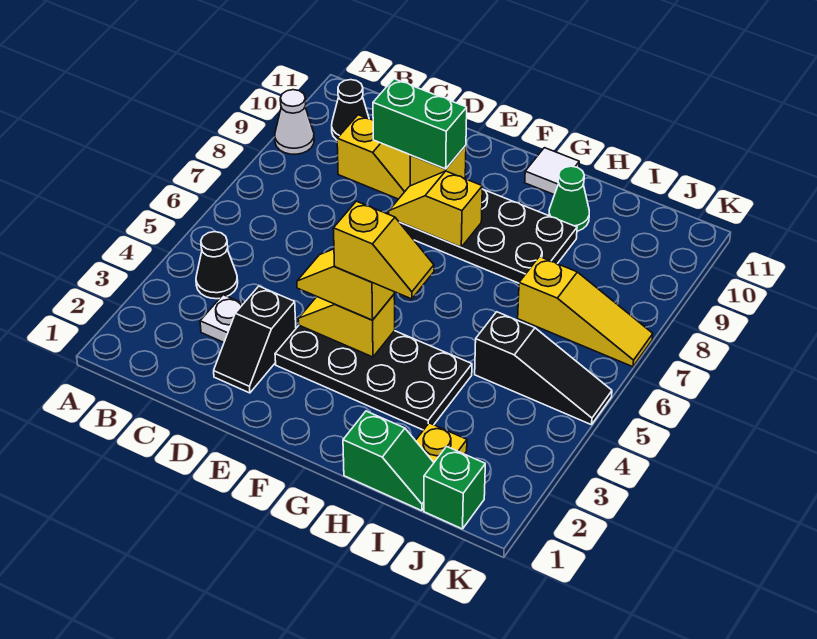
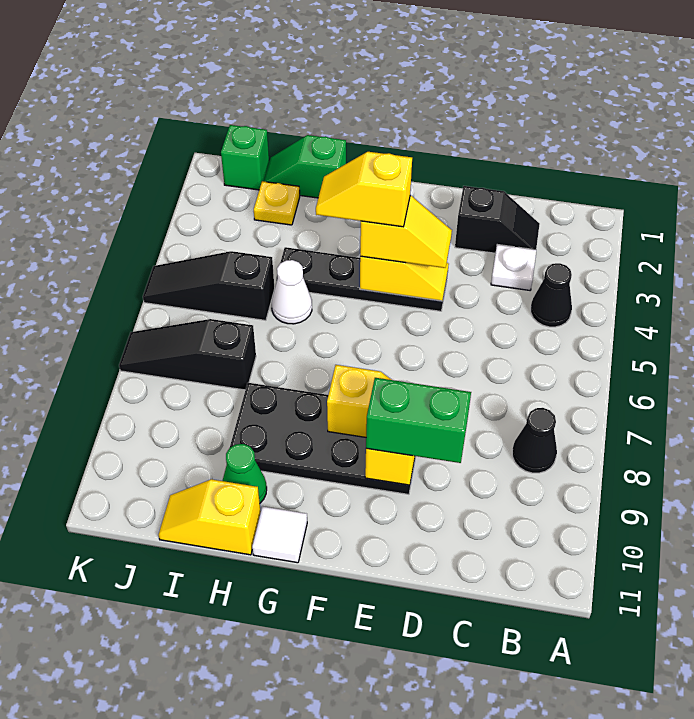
white cone A9 level 1 -> white cone H5 level 1
black cone B10 level 1 -> black cone B8 level 1
yellow slope C9:D9 level 1 top C -> yellow slope H11:I11 level 1 top H
black slope D2:D3 level 1 top 3 -> black slope C2:D2 level 1 top D
black plate E3:H4 level 1 -> black plate E4:H4 level 1
yellow slope I7:K7 level 1 top I -> black slope I7:K7 level 1 top I

